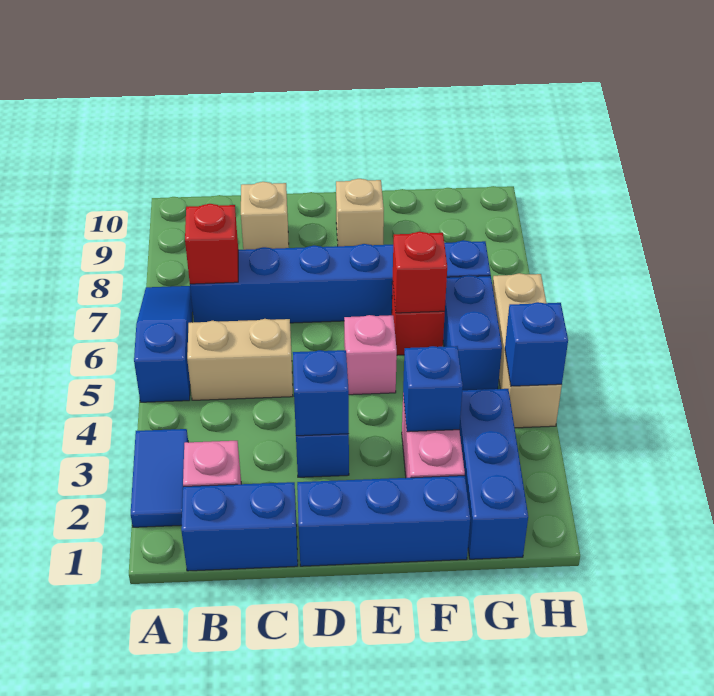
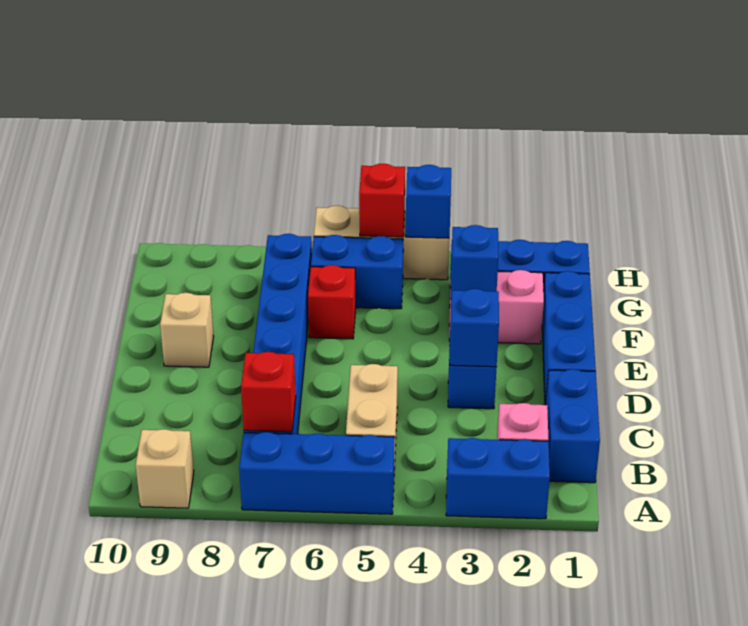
blue tile A2:A3 level 1 -> blue brick A2:A3 level 1
blue slope A5:A7 level 1 top 5 -> blue brick A5:A7 level 1
tan brick C9 level 1 -> tan brick A9 level 1
pink brick E5 level 1 -> none
red brick F6 level 2 -> red brick H5 level 2

